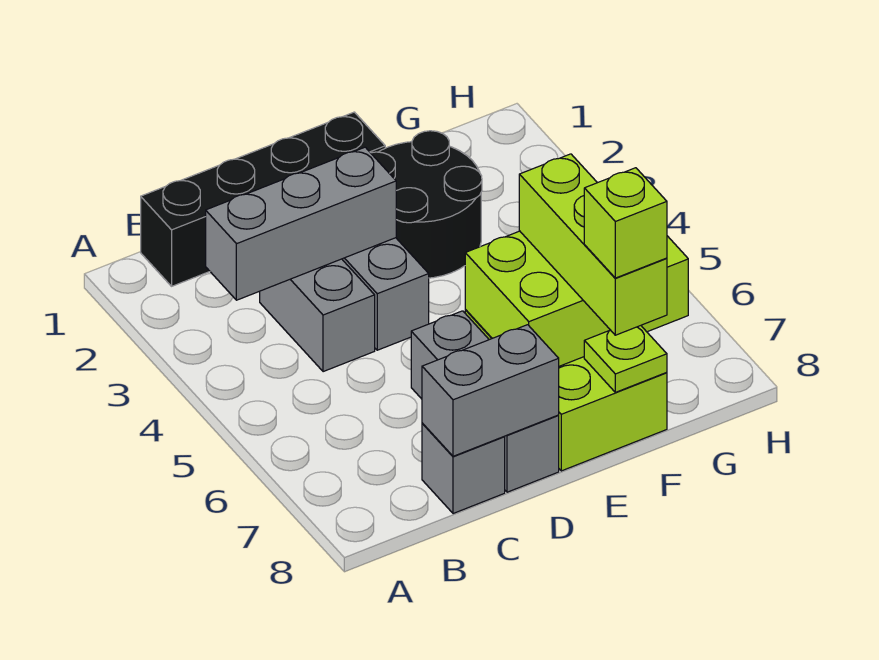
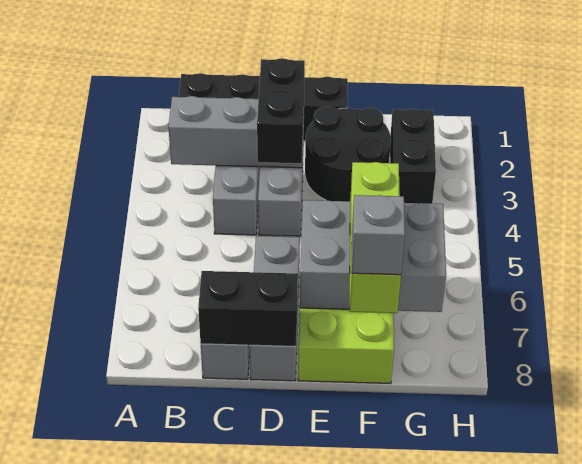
grey brick C8:D8 level 2 -> black brick C8:D8 level 2
none -> black brick D3:D4 level 3
lime brick E6:G7 level 2 -> grey brick E6:G7 level 2
lime plate F8 level 2 -> none
lime brick F8 level 4 -> grey brick F8 level 4
none -> black brick G2:G3 level 1

